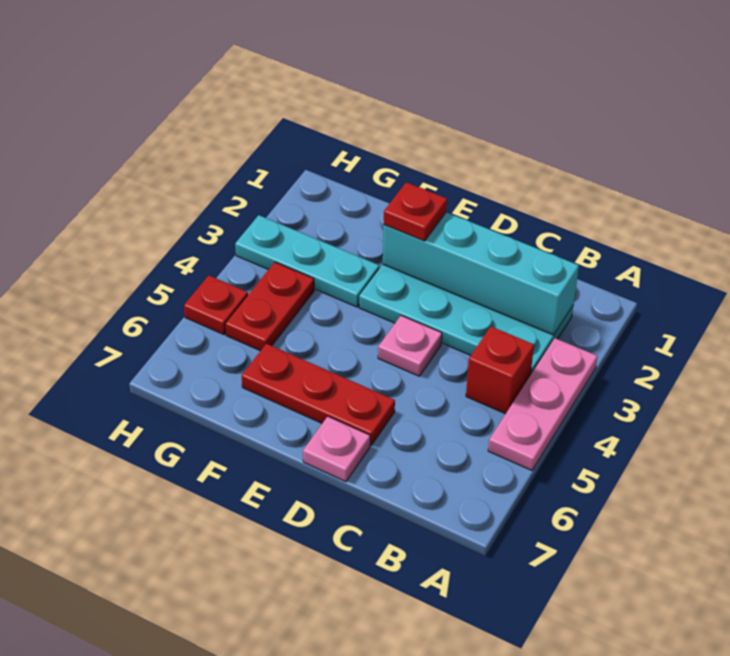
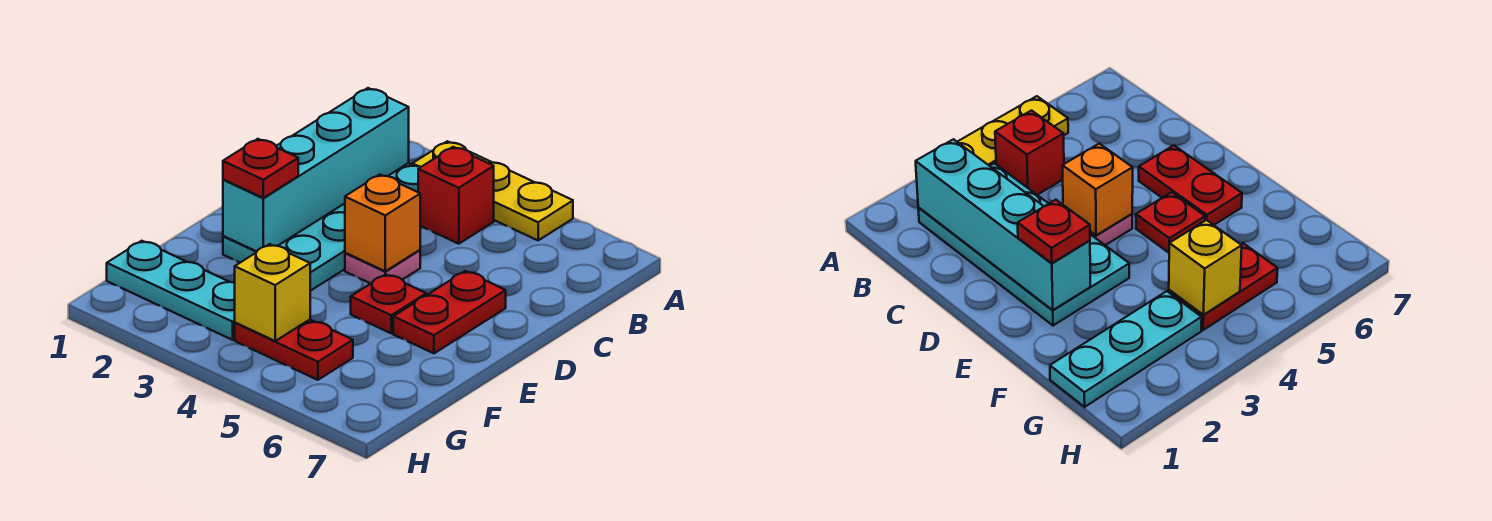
pink plate A3:A5 level 1 -> yellow plate A3:A5 level 1
none -> orange brick D4 level 2
red plate D6:F6 level 1 -> red plate D6:E6 level 1
pink plate D7 level 1 -> none
cyan plate F3:H3 level 1 -> cyan plate G1:G3 level 1
none -> yellow brick G4 level 2
red plate H5 level 1 -> red plate E5 level 1

